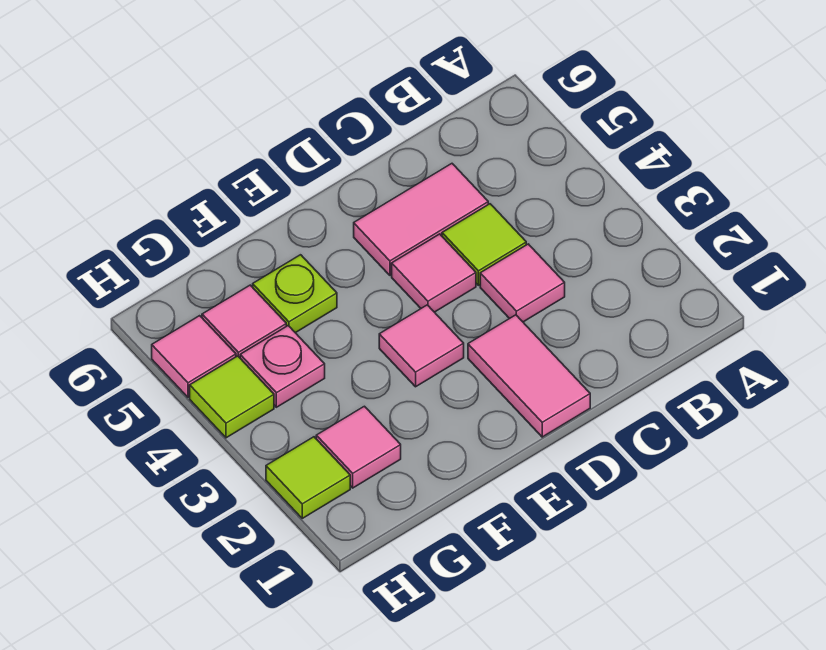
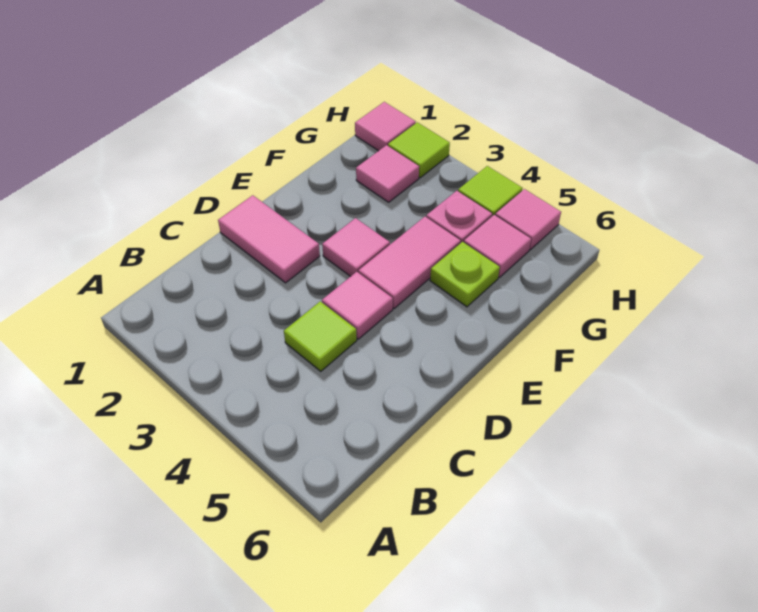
pink tile C3 level 1 -> pink tile H1 level 1
pink tile C5:D5 level 1 -> pink tile E4:F4 level 1

